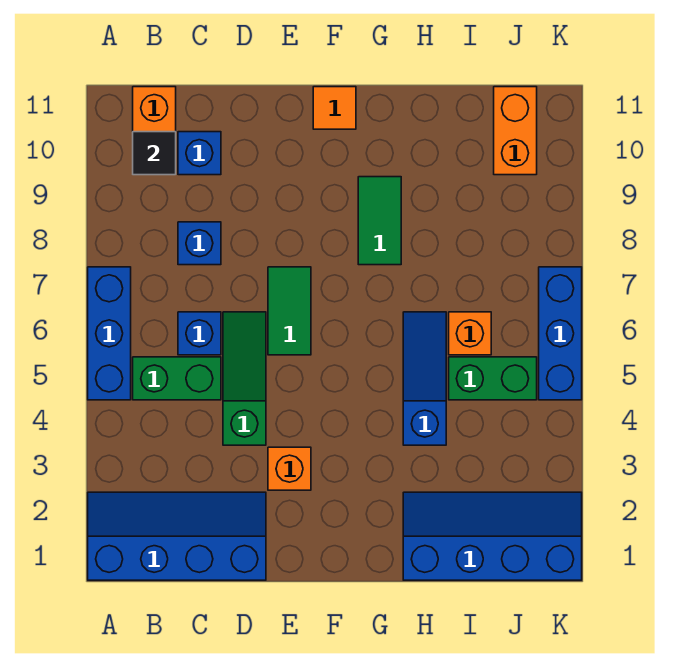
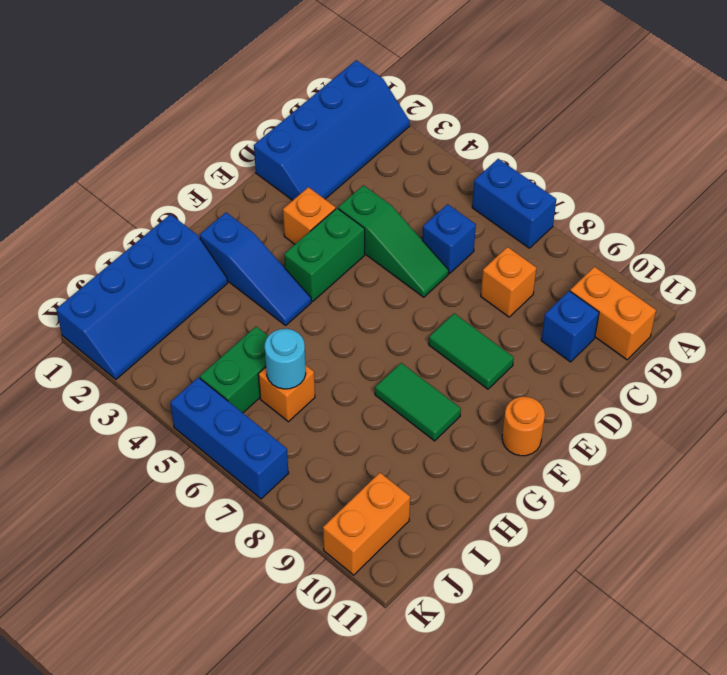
blue brick A5:A7 level 1 -> blue brick A6:A7 level 1
green brick B5:C5 level 1 -> green brick E4:F4 level 1
black tile B10 level 2 -> none
blue brick C8 level 1 -> orange brick C8 level 1
green tile E6:E7 level 1 -> green tile E8:E9 level 1
orange tile F11 level 1 -> orange round brick F11 level 1
blue slope H4:H6 level 1 top 4 -> blue slope G2:G4 level 1 top 2
none -> cyan round brick I6 level 2
orange brick J10:J11 level 1 -> orange brick J10:K10 level 1

